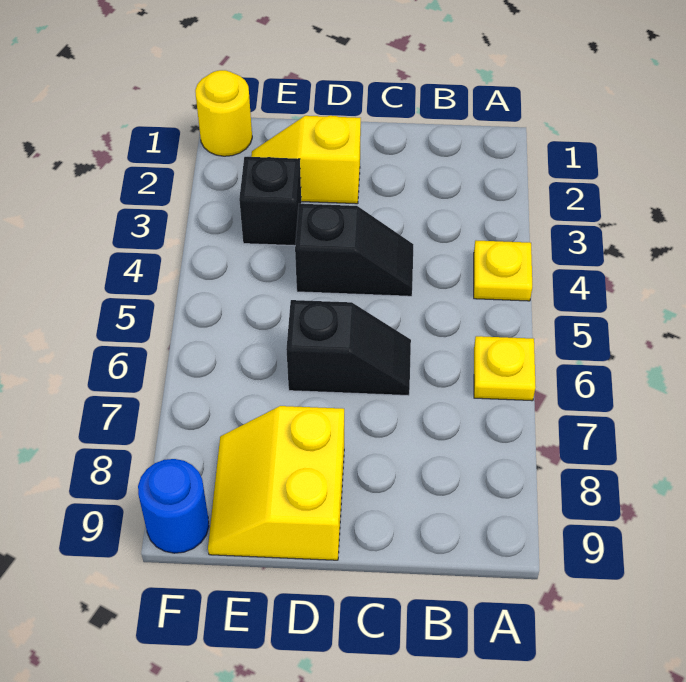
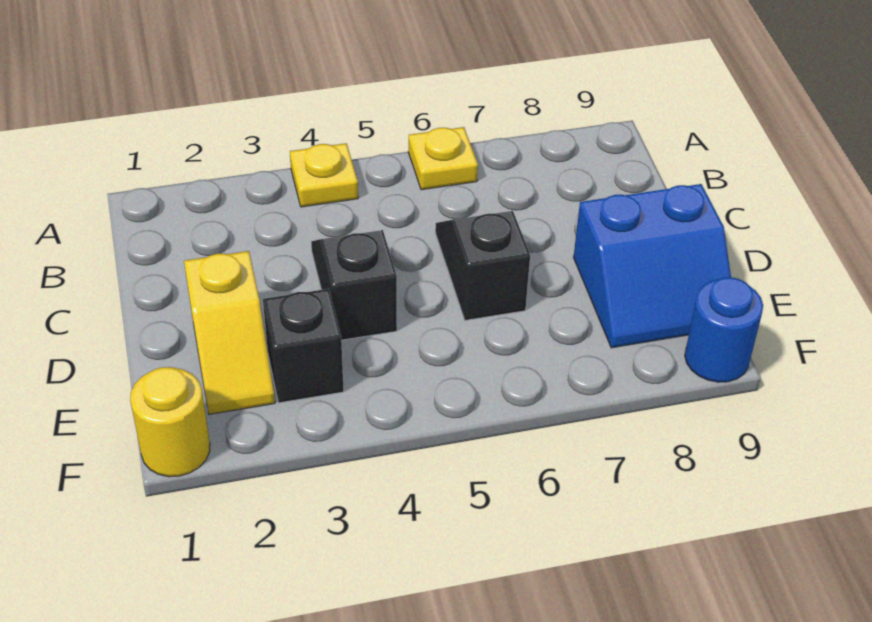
yellow slope D8:E9 level 1 top D -> blue slope D8:E9 level 1 top D

